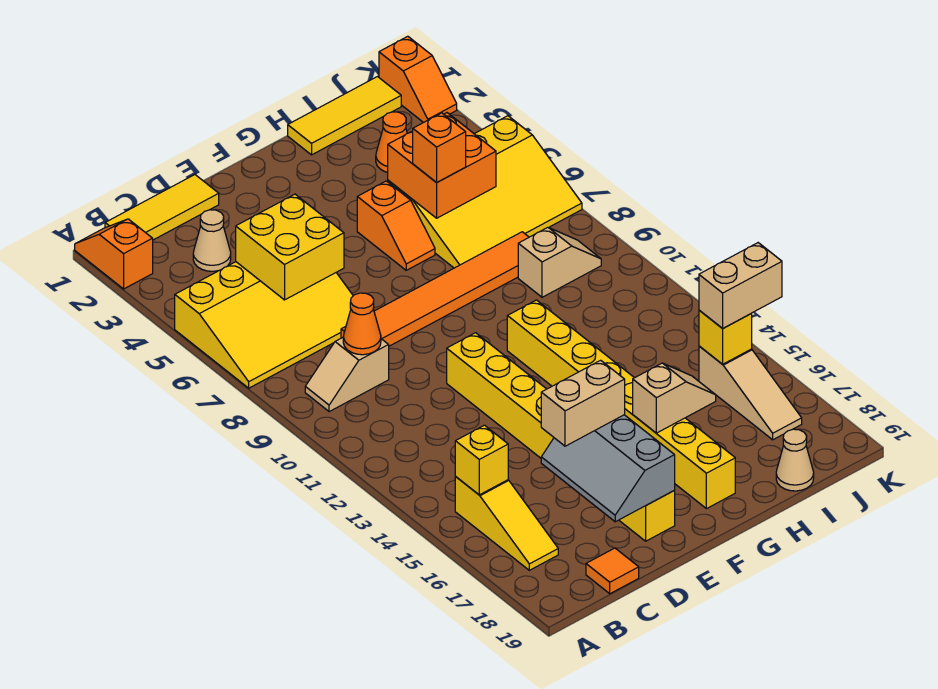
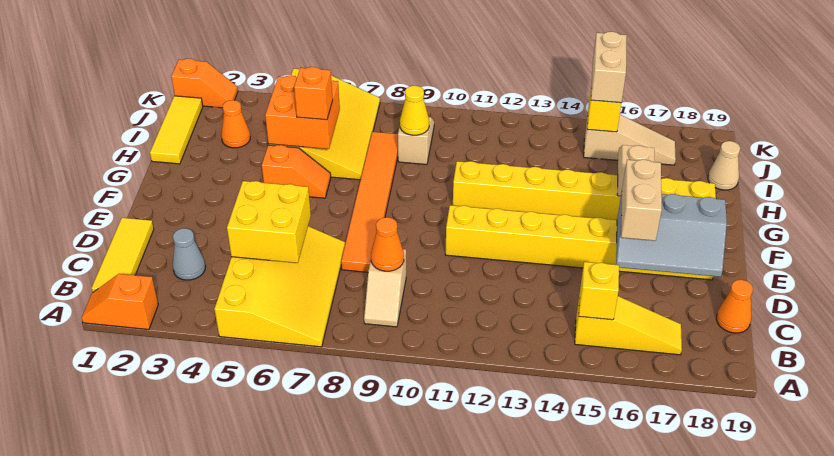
tan cone C3 level 1 -> grey cone C3 level 1
orange tile C19 level 1 -> orange cone C19 level 1
none -> yellow cone I9 level 2

